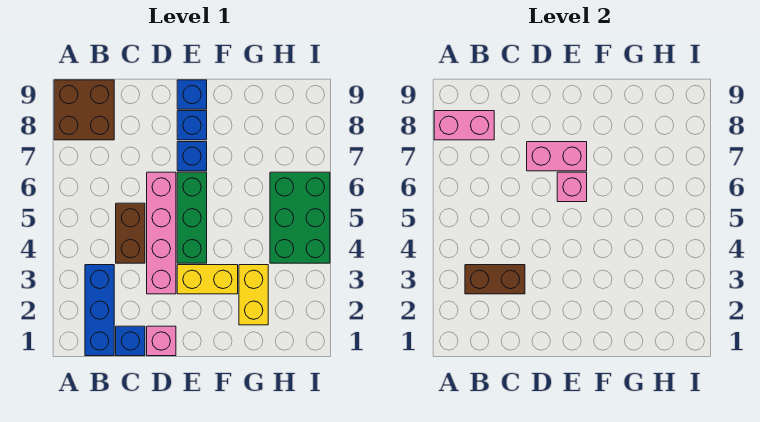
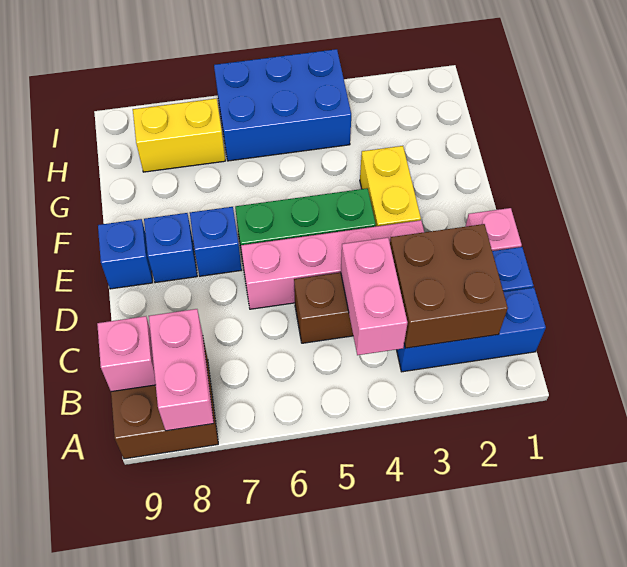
brown brick B3:C3 level 2 -> brown brick B2:C3 level 2
pink brick D7:E7 level 2 -> pink brick B4:C4 level 2
pink brick E6 level 2 -> pink brick B9 level 2
yellow brick G2:G3 level 1 -> yellow brick H7:H8 level 1
green brick H4:I6 level 1 -> blue brick H4:I6 level 1

